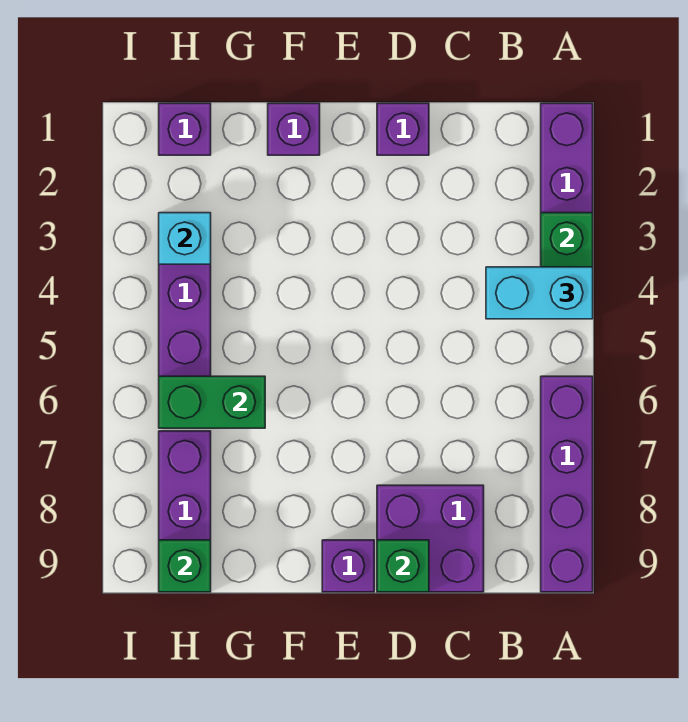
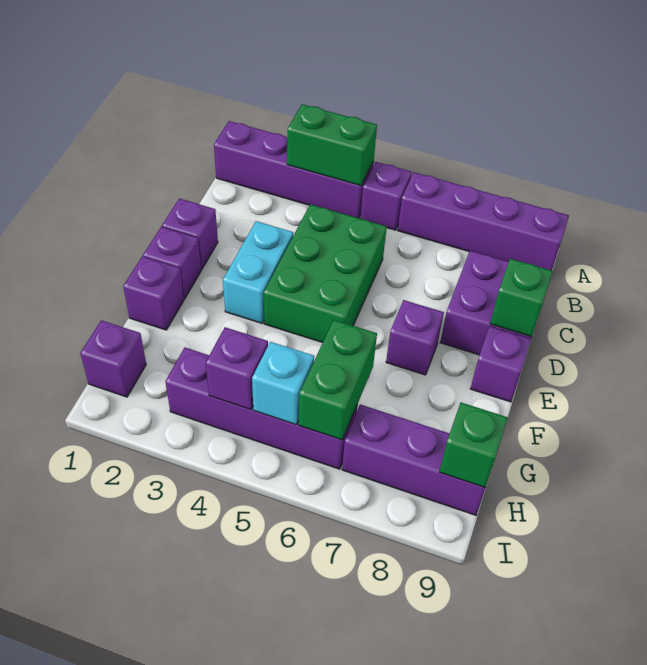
cyan brick A4:B4 level 3 -> cyan brick D3:E3 level 1
none -> purple brick A5 level 1
none -> green brick C4:E5 level 1
none -> purple brick E1 level 1
none -> purple brick E7 level 1
cyan brick H3 level 2 -> cyan brick H5 level 2
none -> purple brick H4 level 2

